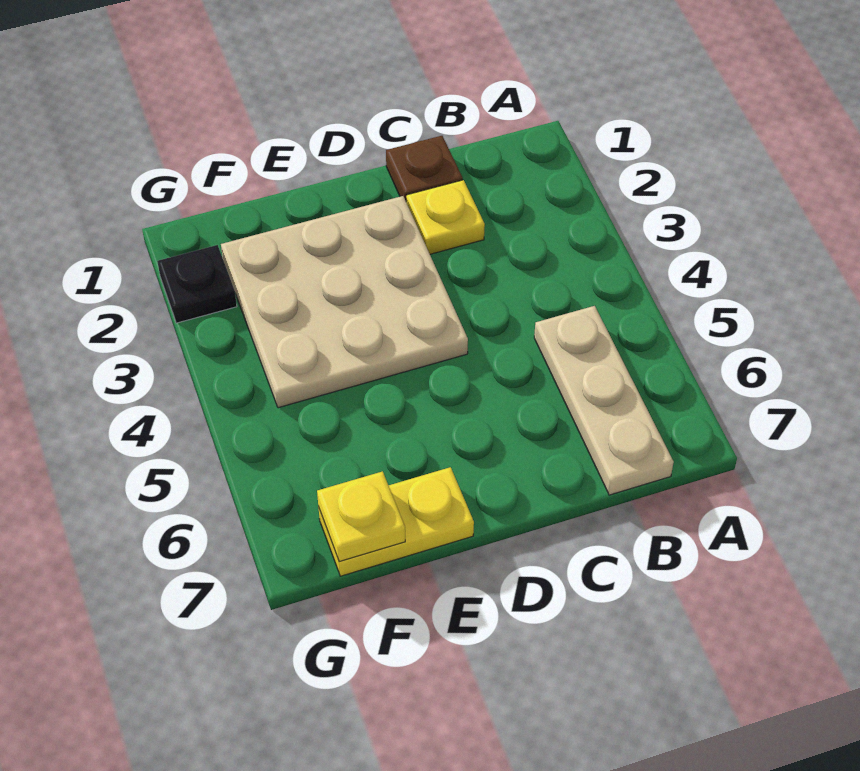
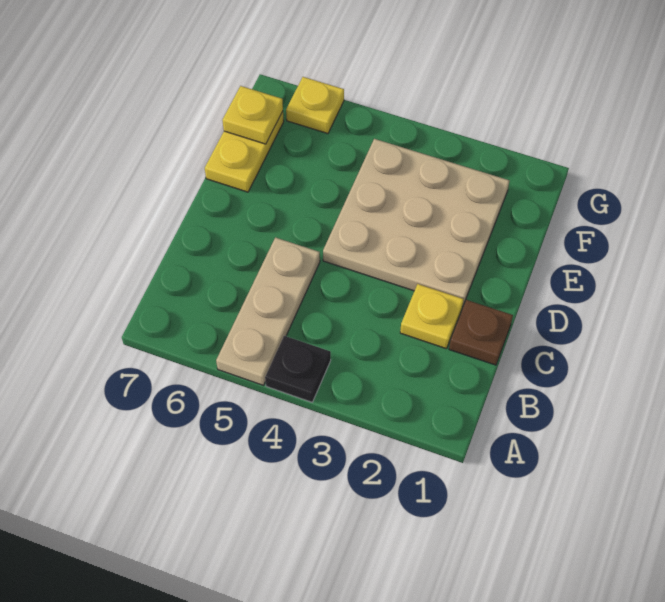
tan plate B5:B7 level 1 -> tan plate A5:C5 level 1
black plate G2 level 1 -> black plate A4 level 1
none -> yellow plate G6 level 1

